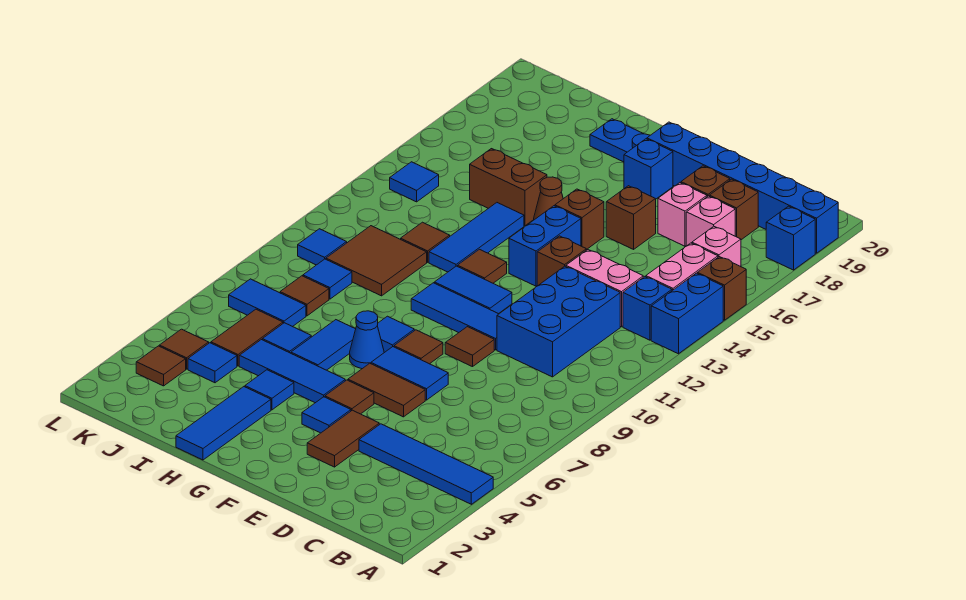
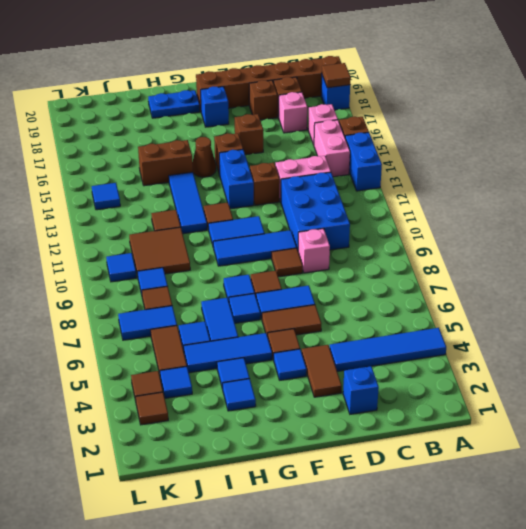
none -> brown tile A18 level 2
blue brick A19:F19 level 1 -> brown brick A19:F19 level 1
blue brick B13 level 1 -> blue brick D2 level 1
pink brick D17 level 1 -> pink brick D9 level 1
blue cone G7 level 1 -> blue tile G7 level 1
blue tile H1:H3 level 1 -> blue tile H3 level 1

